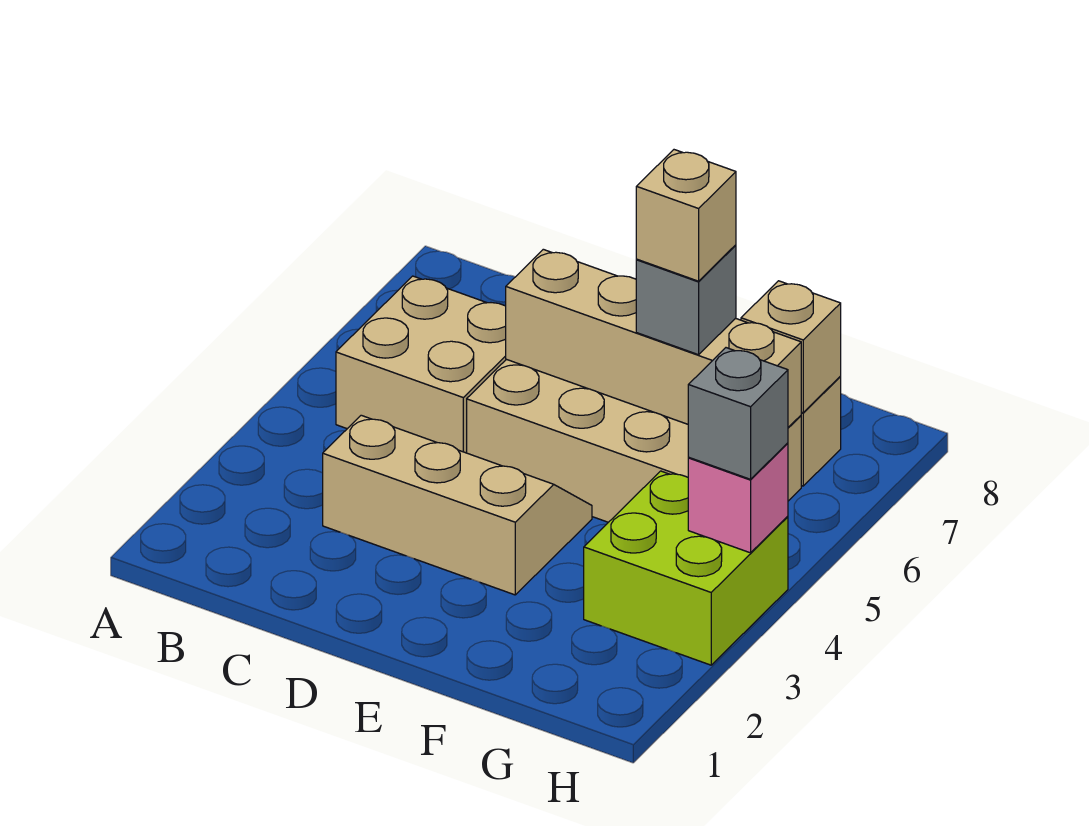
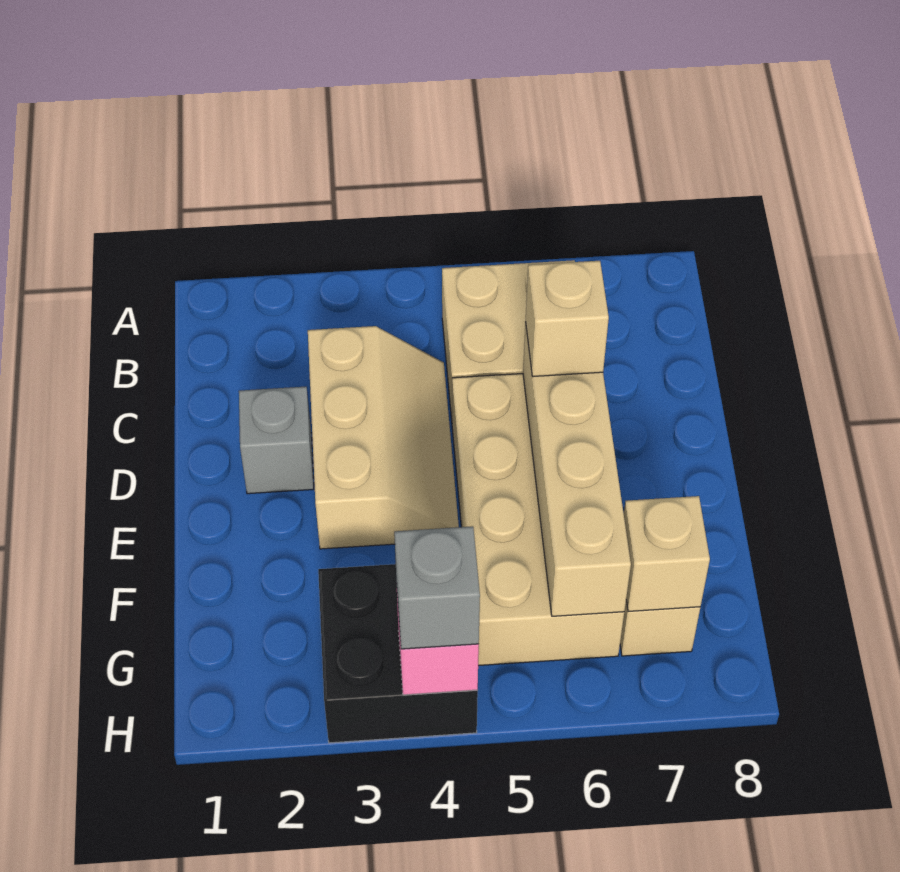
grey brick F6 level 3 -> grey brick D2 level 1
tan brick F6 level 4 -> tan brick D6 level 3
lime brick G3:H4 level 1 -> black brick G3:H4 level 1

